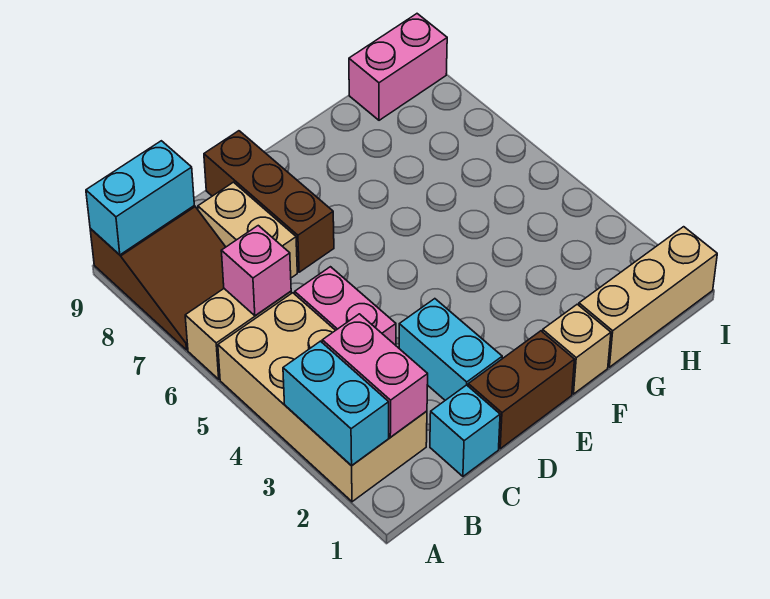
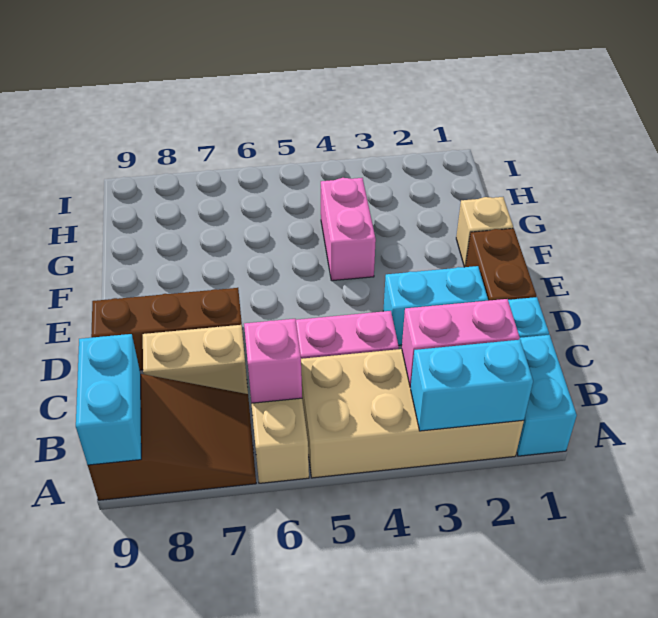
none -> cyan brick A1:B1 level 1
tan brick G1:I1 level 1 -> none
pink brick H9:I9 level 1 -> pink brick F4:G4 level 1

